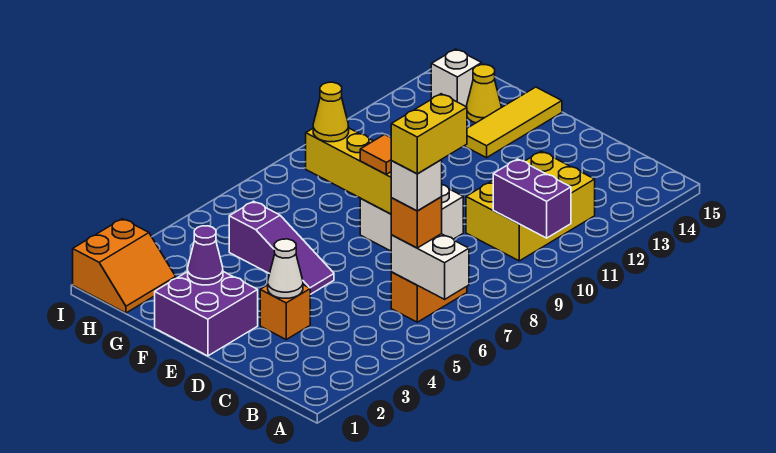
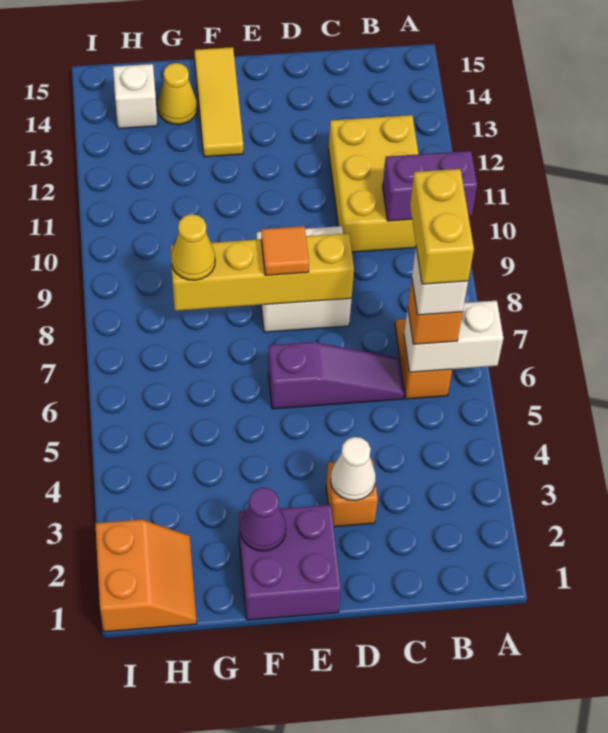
purple slope E5:G5 level 1 top G -> purple slope C6:E6 level 1 top E

